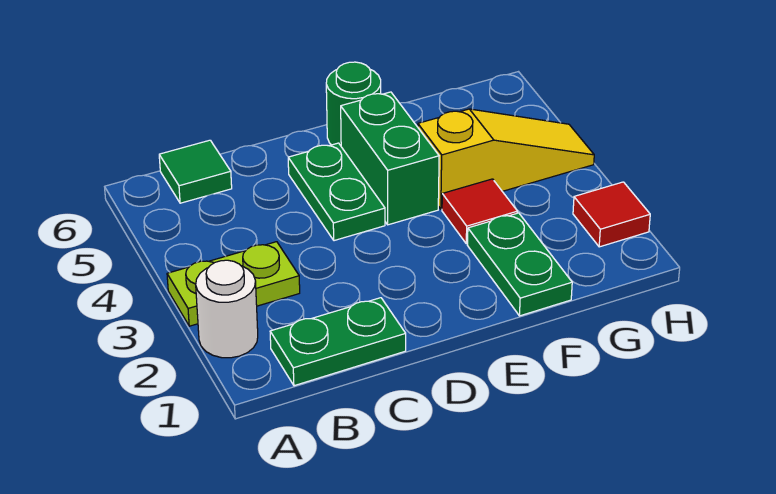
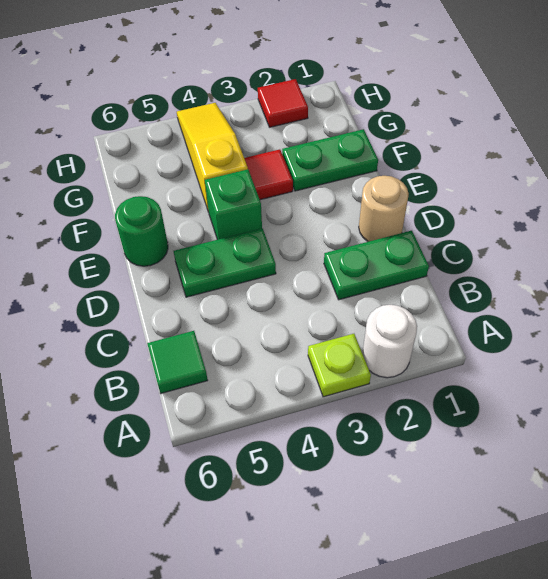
lime plate A3:B3 level 1 -> lime plate A3 level 1
green plate B1:C1 level 1 -> green plate C1:C2 level 1
none -> tan round brick D1 level 1
green brick E4:E5 level 1 -> green brick E4 level 1

